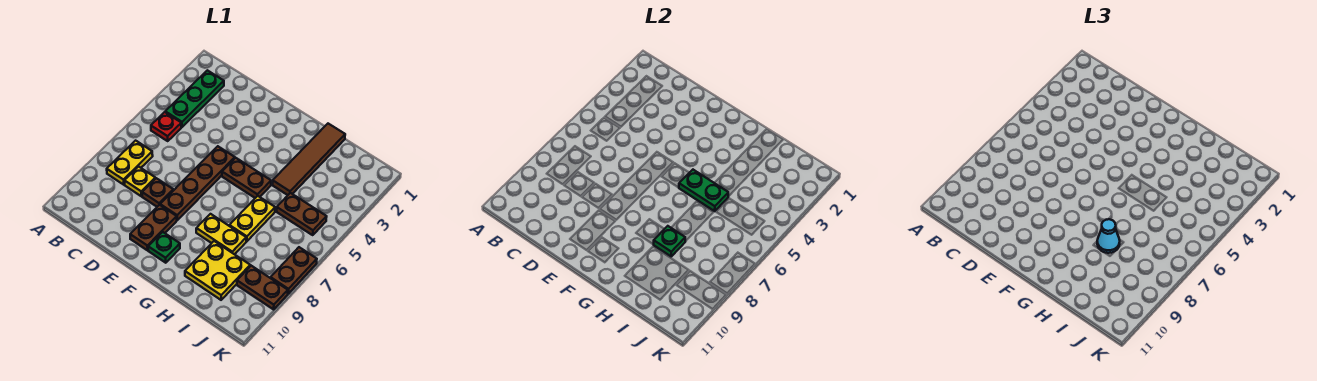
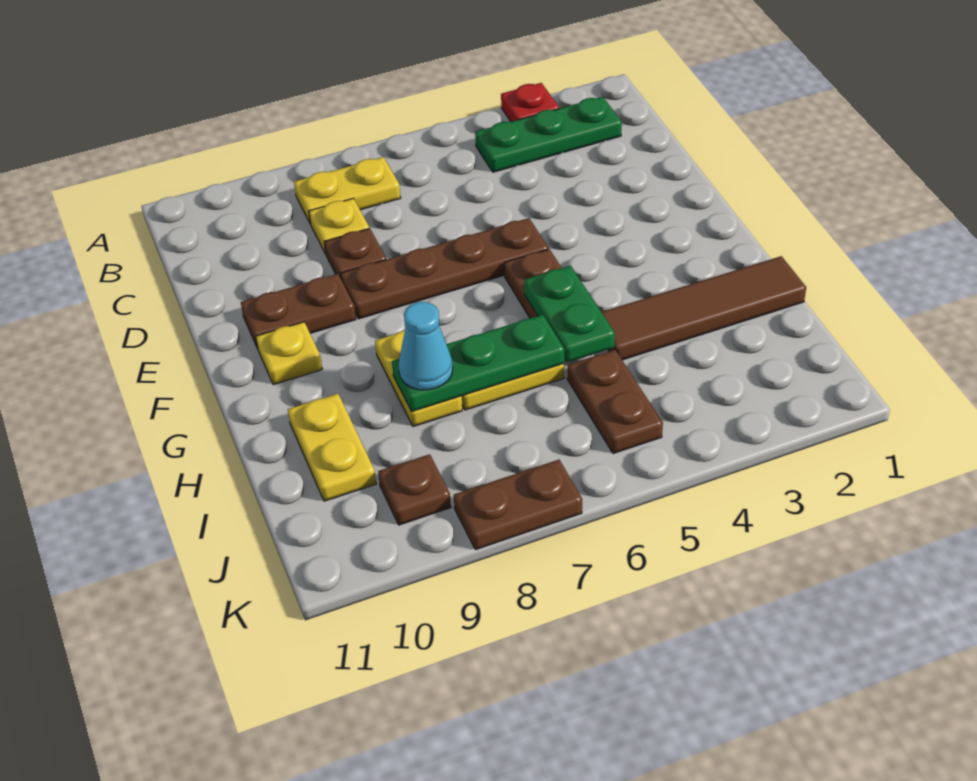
red plate B5 level 1 -> red plate A3 level 1
green plate F10 level 1 -> yellow plate F10 level 1
green plate H8 level 2 -> green plate H6:H8 level 2
yellow plate H9:I10 level 1 -> yellow plate H10:I10 level 1
brown plate J9:K9 level 1 -> brown plate J9 level 1

